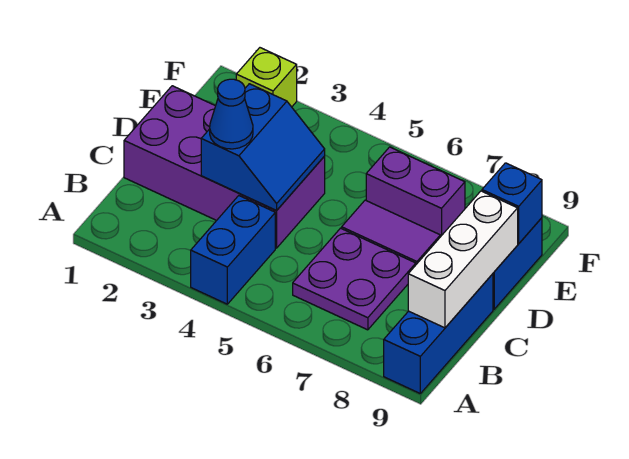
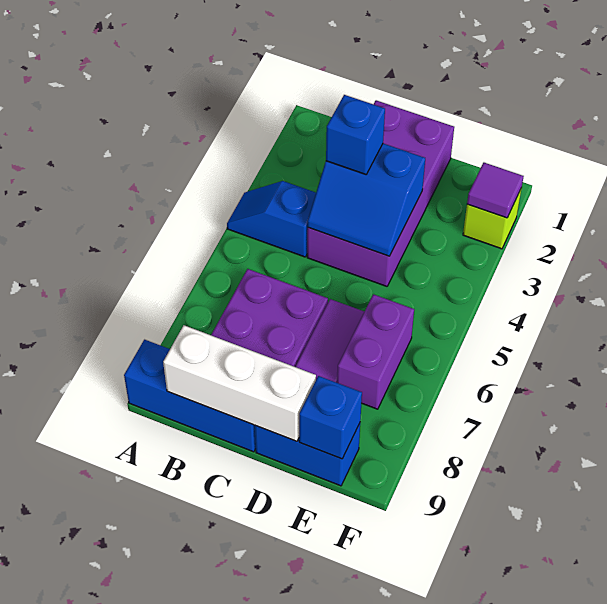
blue brick A4:B4 level 1 -> blue slope A4:B4 level 1 top B
blue cone C3 level 3 -> blue brick C3 level 3
none -> purple tile F2 level 2

